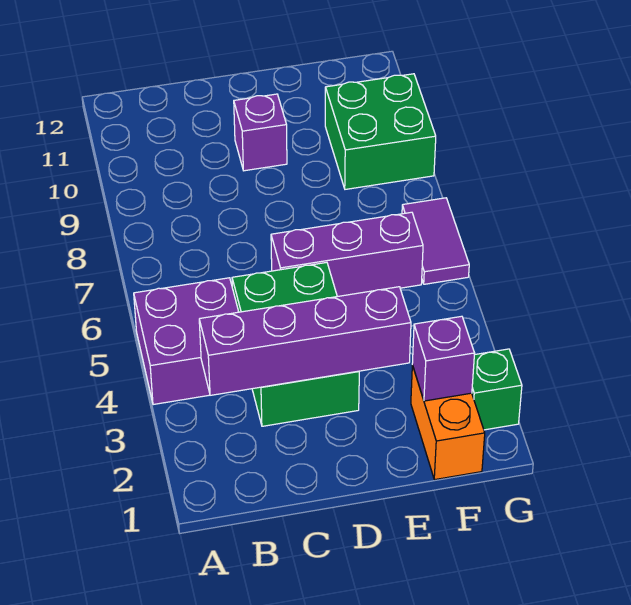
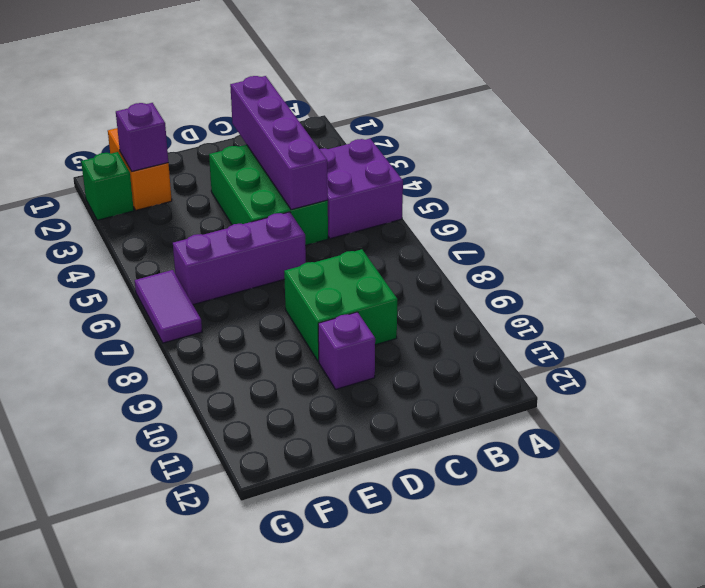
purple brick B3:E3 level 2 -> purple brick C2:C5 level 2
green brick F9:G10 level 1 -> green brick C8:D9 level 1

